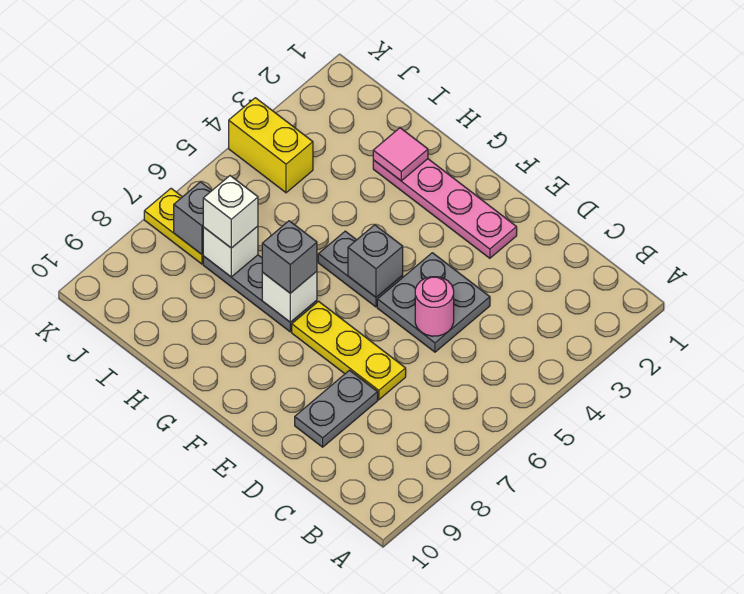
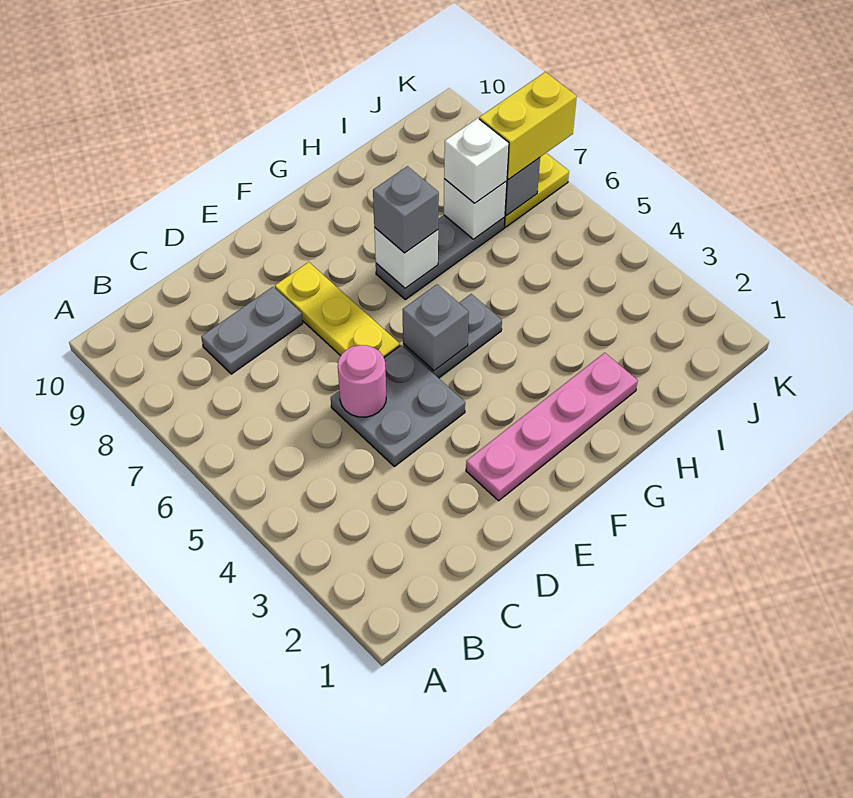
yellow plate D7:F7 level 1 -> yellow plate E6:E8 level 1
grey plate D8:D9 level 1 -> grey plate C8:D8 level 1
pink tile H2 level 2 -> none
yellow brick J4:K4 level 1 -> yellow brick J7:K7 level 3

